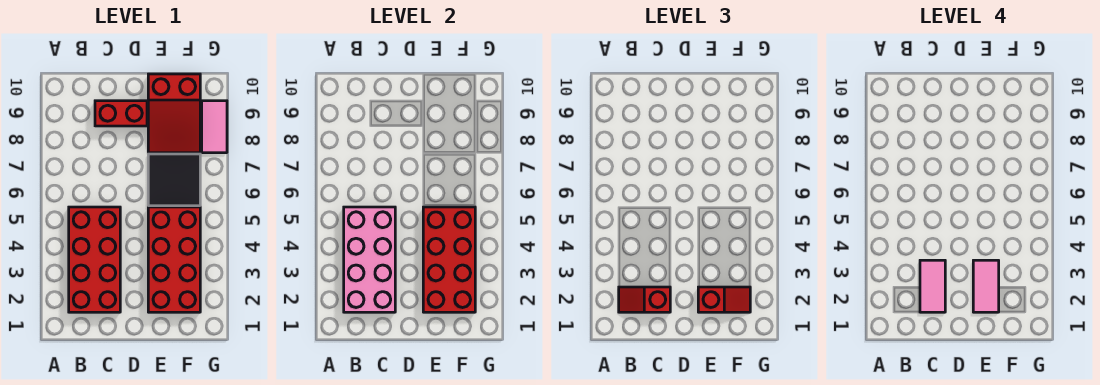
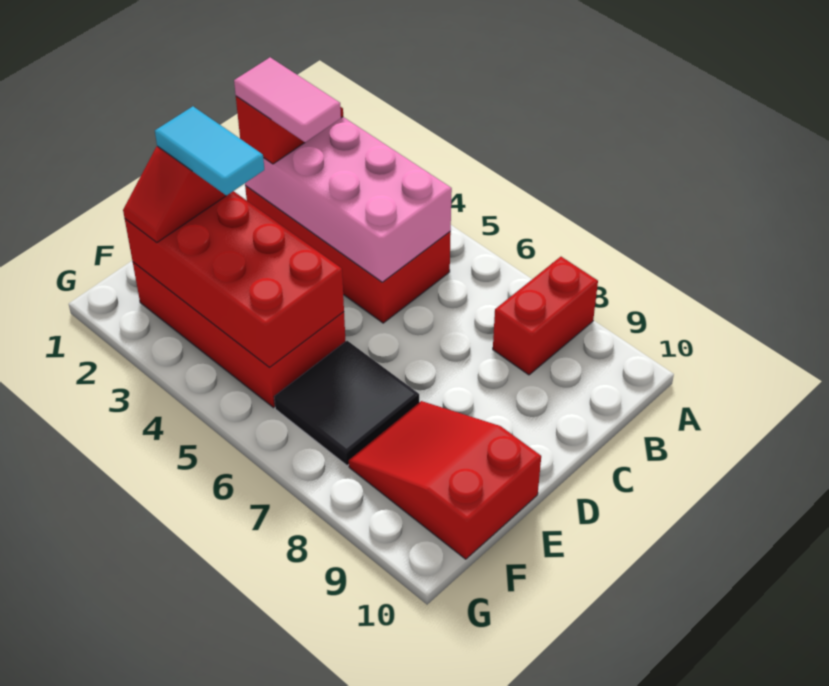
red brick C9:D9 level 1 -> red brick A8:B8 level 1
pink tile E2:E3 level 4 -> cyan tile E2:E3 level 4
pink tile G8:G9 level 1 -> none

